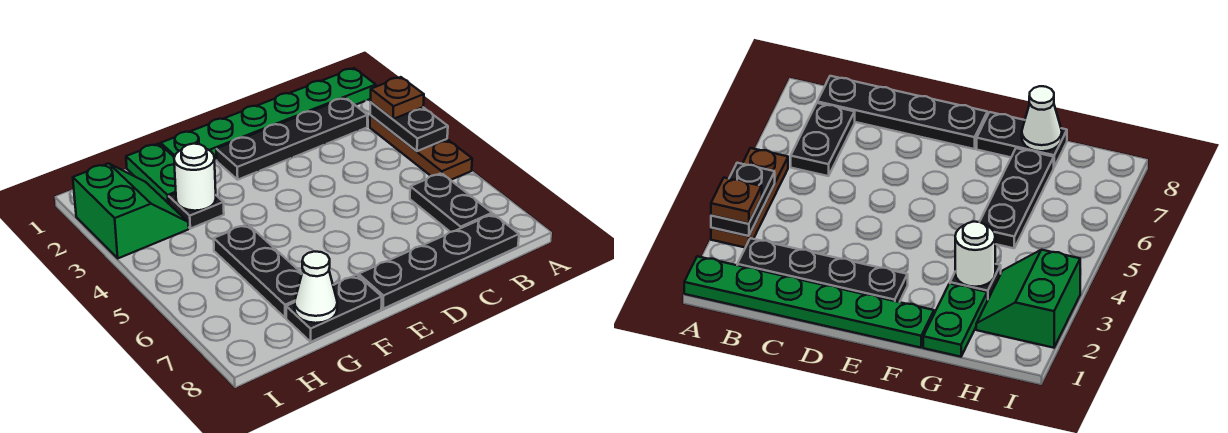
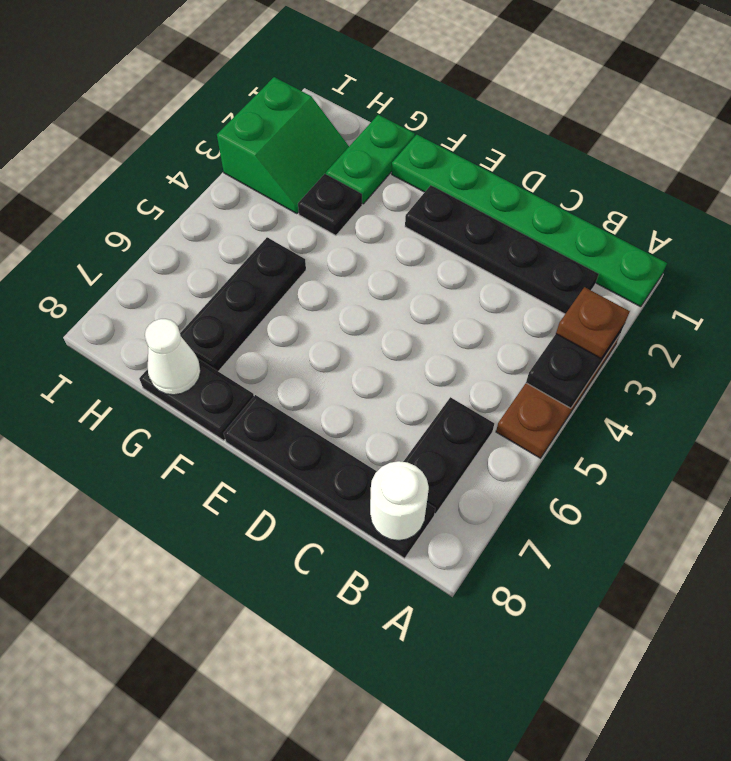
white round brick G3 level 2 -> white round brick B8 level 2

